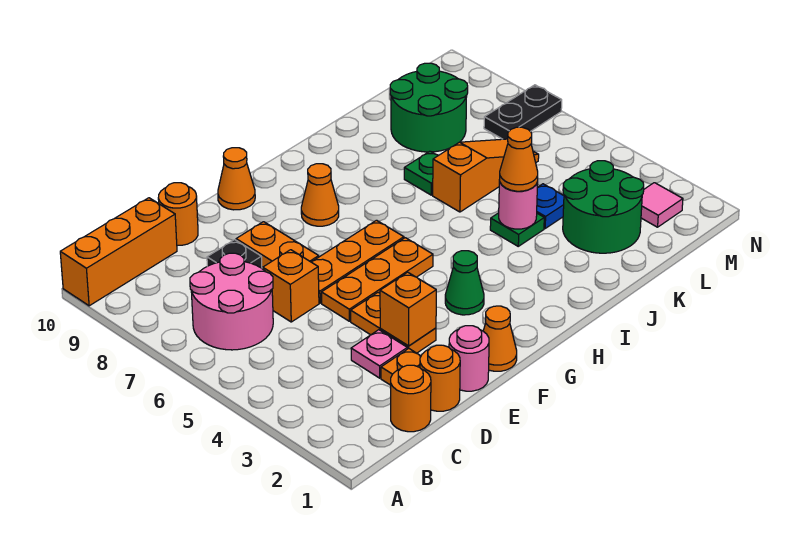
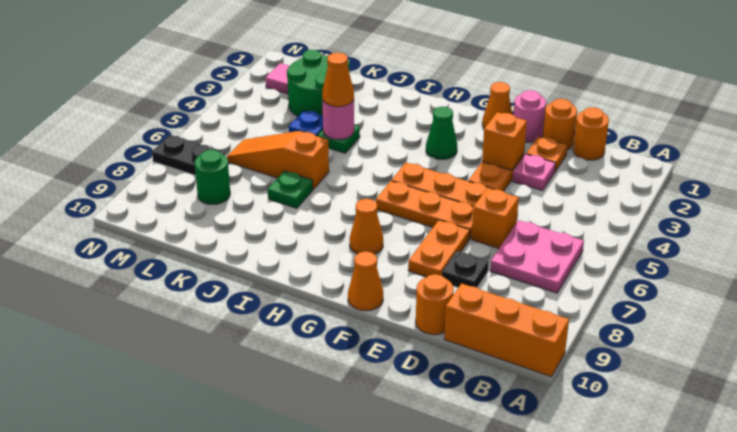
pink round brick B6:C7 level 1 -> pink plate B6:C7 level 1
green round brick K8:L9 level 1 -> green round brick L8 level 1

